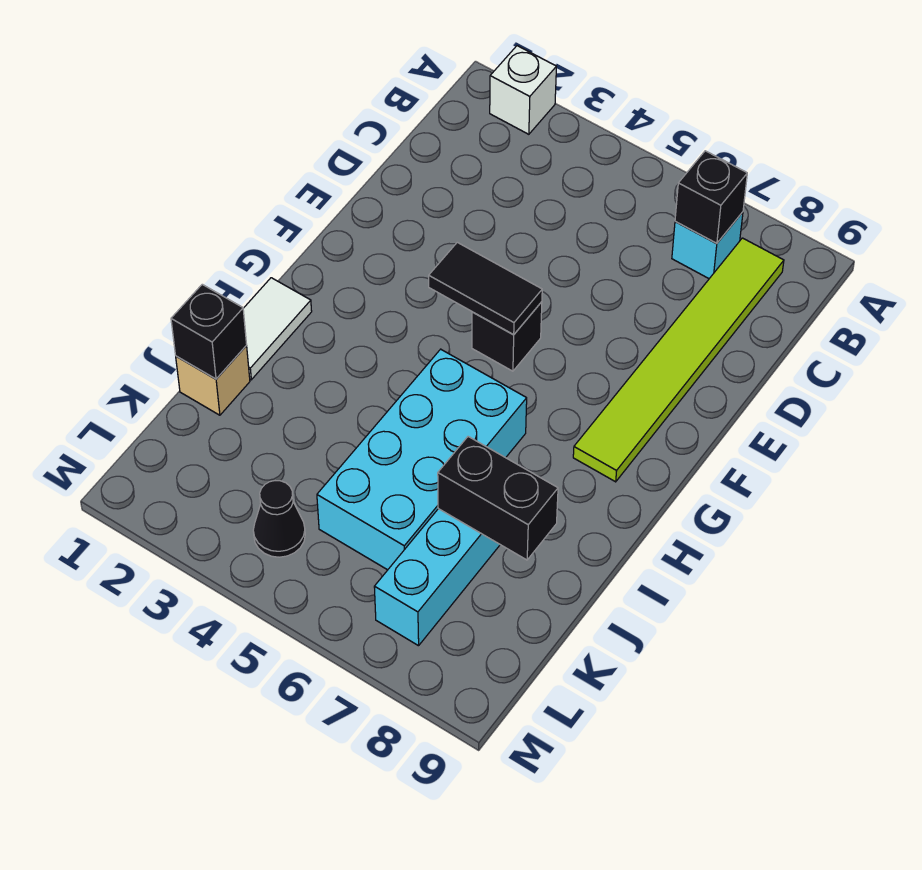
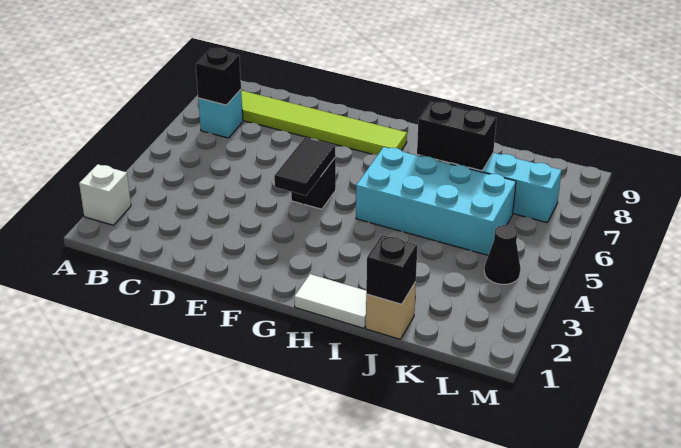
black brick J7:J8 level 2 -> black brick I7:J7 level 2

